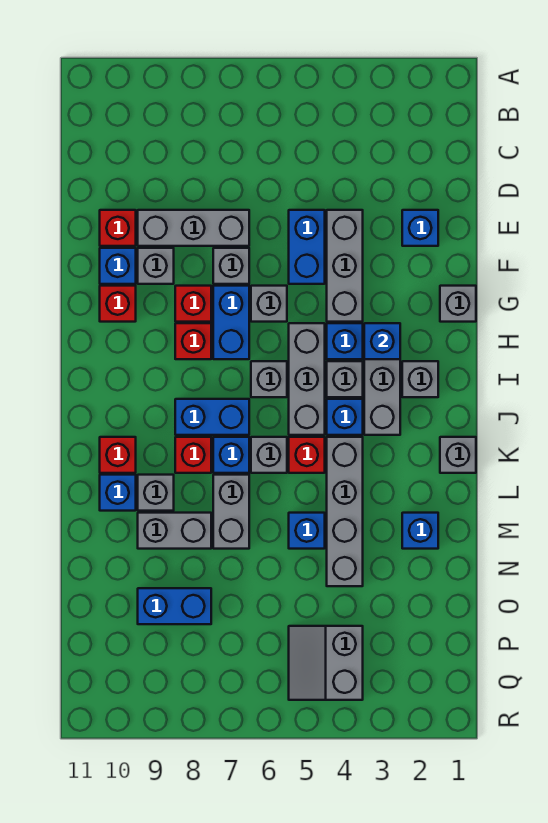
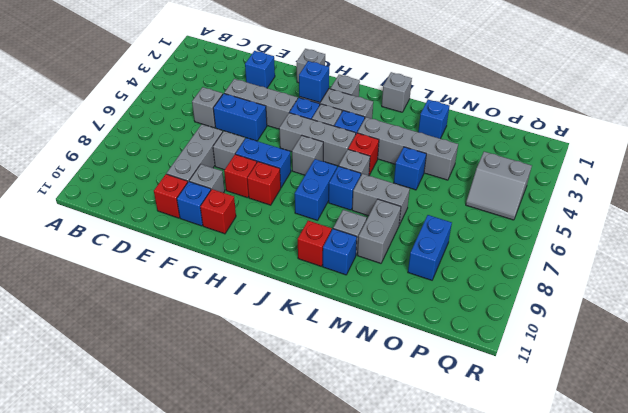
grey brick G6 level 1 -> grey brick D5 level 1
red brick K8 level 1 -> none

